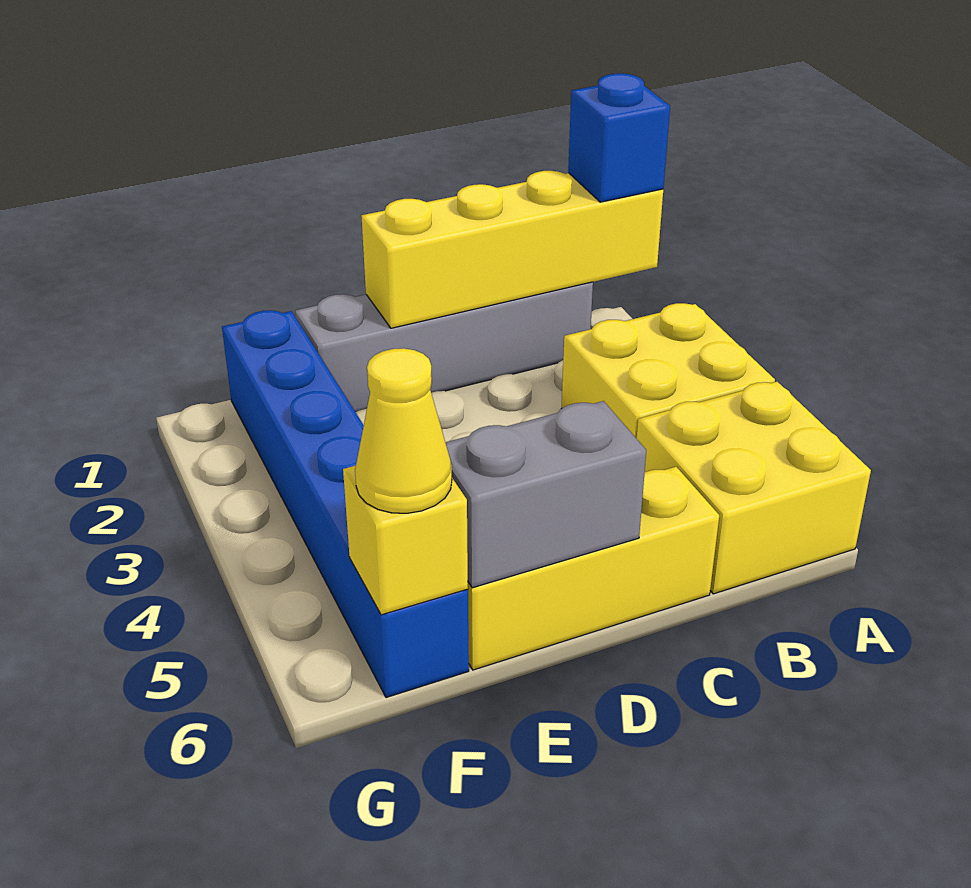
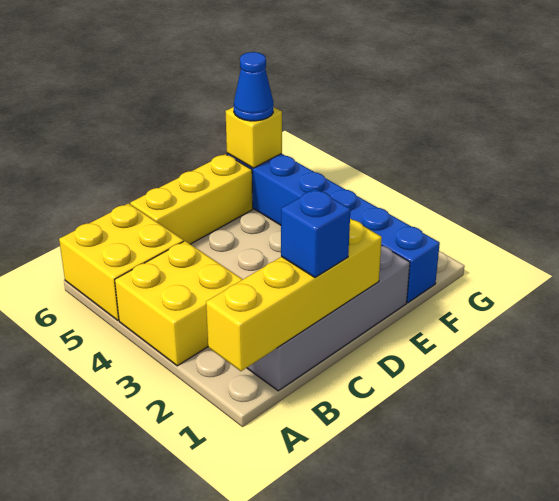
blue brick A1 level 3 -> blue brick C1 level 3
grey brick D6:E6 level 2 -> none
yellow cone F6 level 3 -> blue cone F6 level 3

